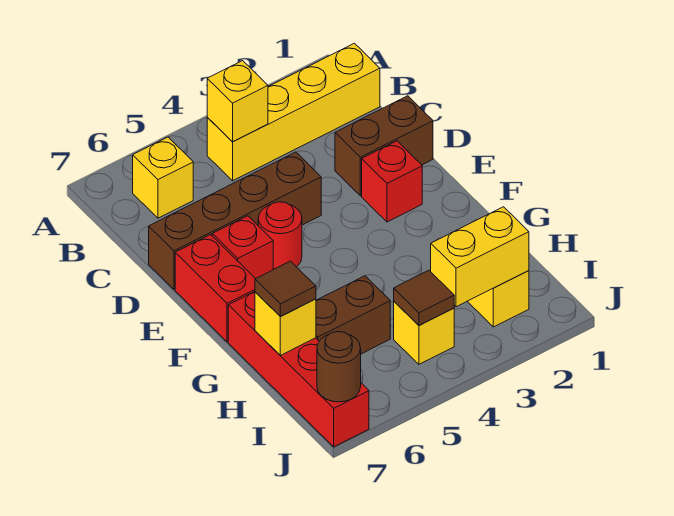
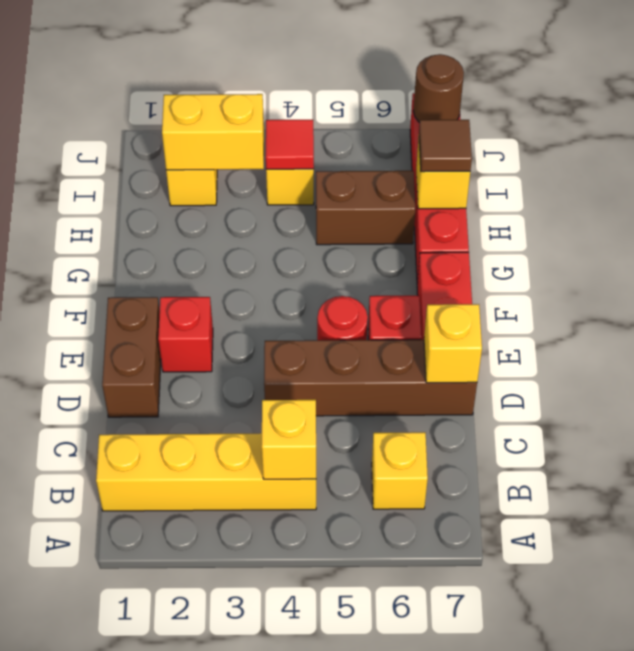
brown brick D1:D2 level 1 -> brown brick D1:E1 level 1
none -> yellow brick D7 level 2
brown tile I4 level 2 -> red tile I4 level 2

